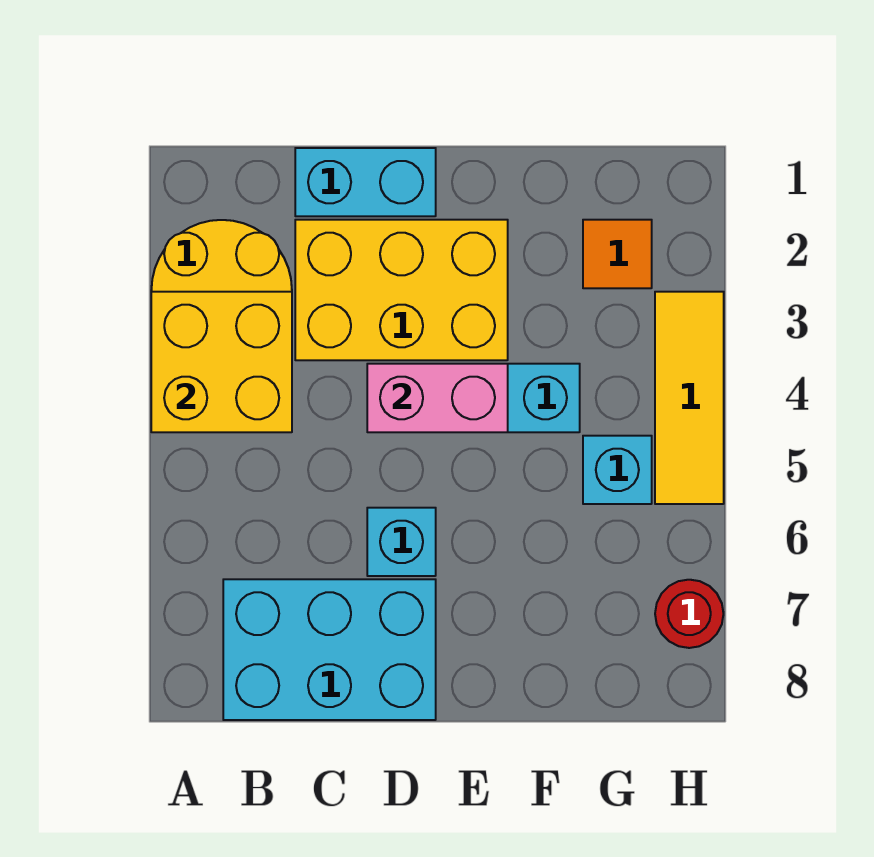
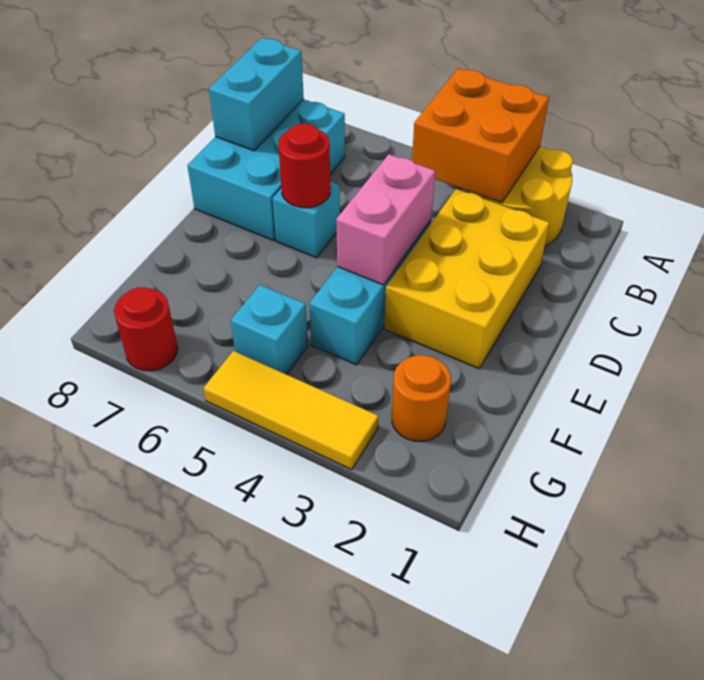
yellow brick A3:B4 level 2 -> orange brick A3:B4 level 2
cyan brick C1:D1 level 1 -> cyan brick B8:C8 level 2
none -> red round brick D6 level 2
orange tile G2 level 1 -> orange round brick G2 level 1

